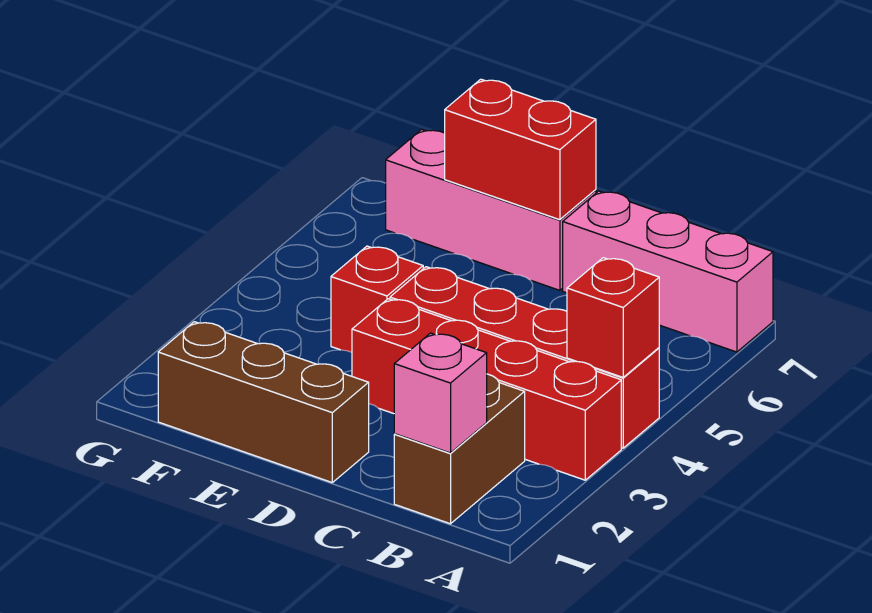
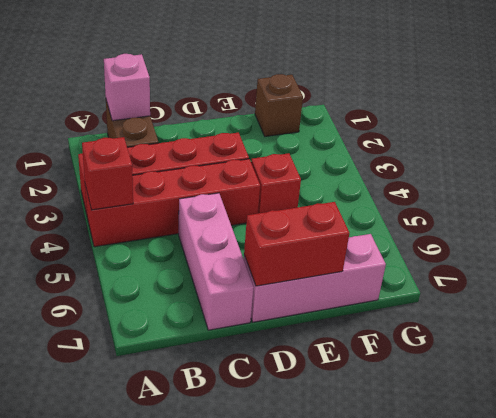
pink brick A7:C7 level 1 -> pink brick C5:C7 level 1
brown brick D1:F1 level 1 -> brown brick F1 level 1

